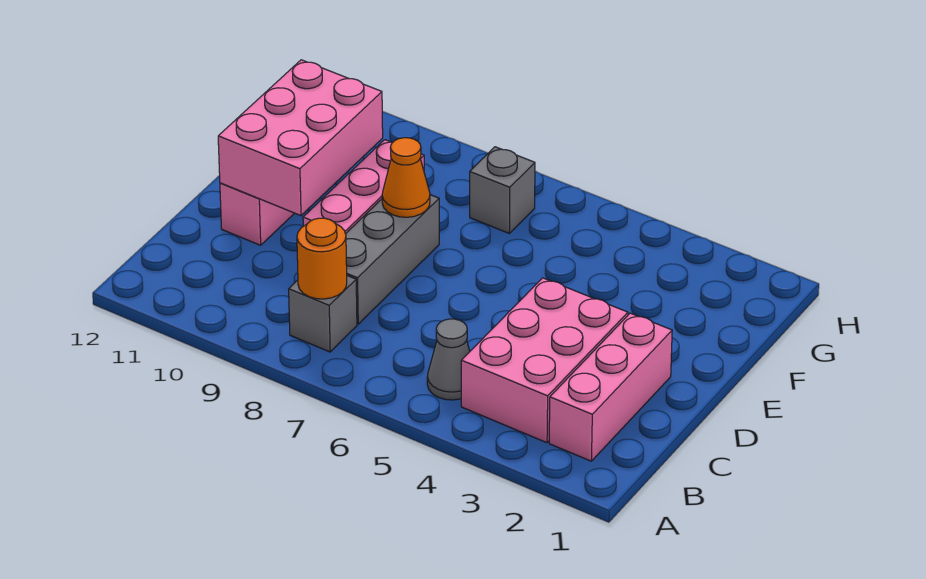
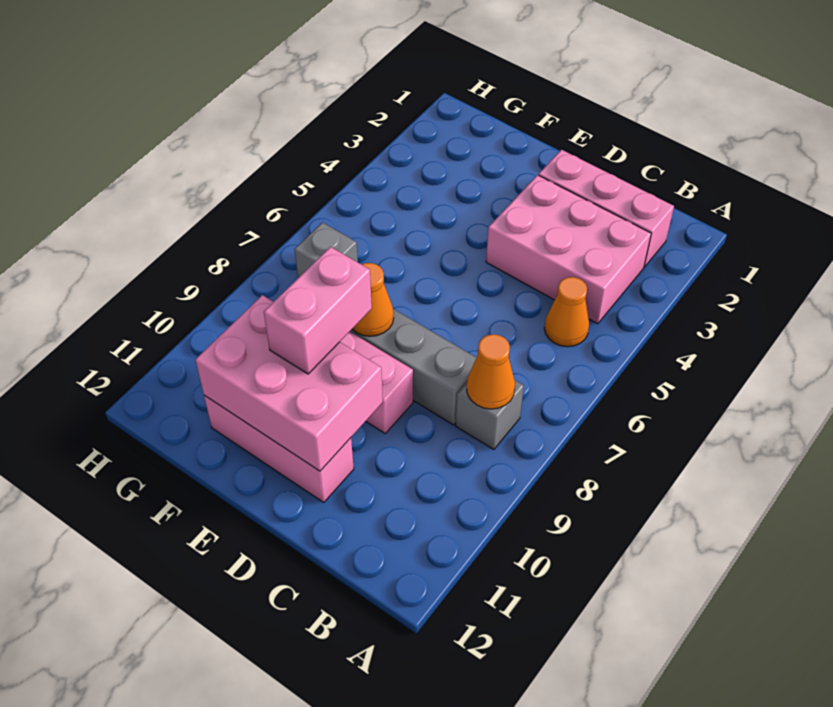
grey cone B5 level 1 -> orange cone B5 level 1
orange round brick B8 level 2 -> orange cone B8 level 2
none -> pink brick E9:E10 level 3

